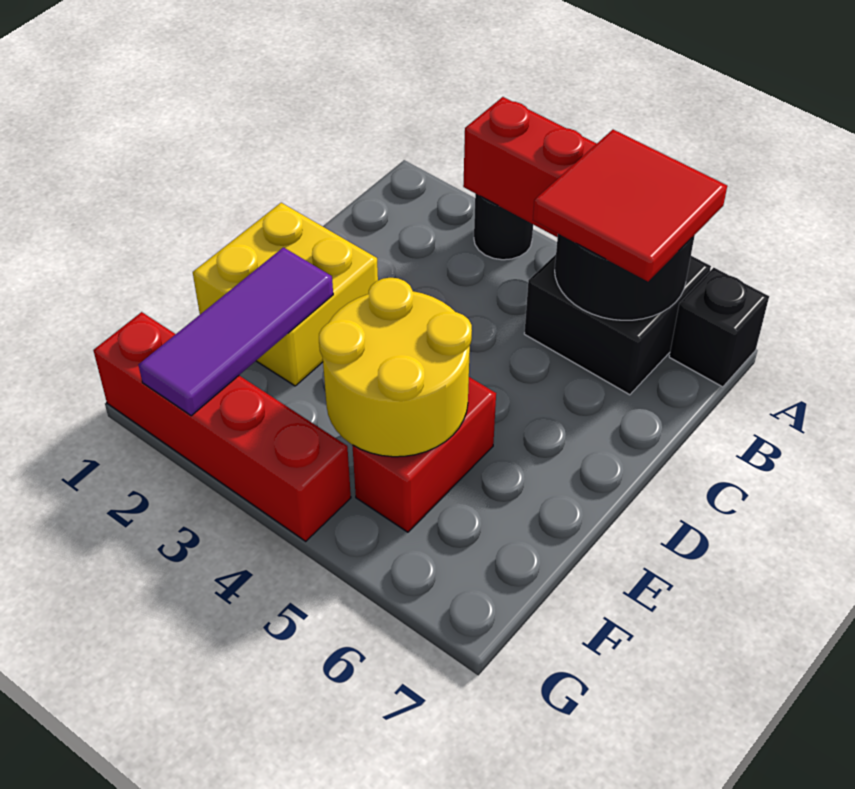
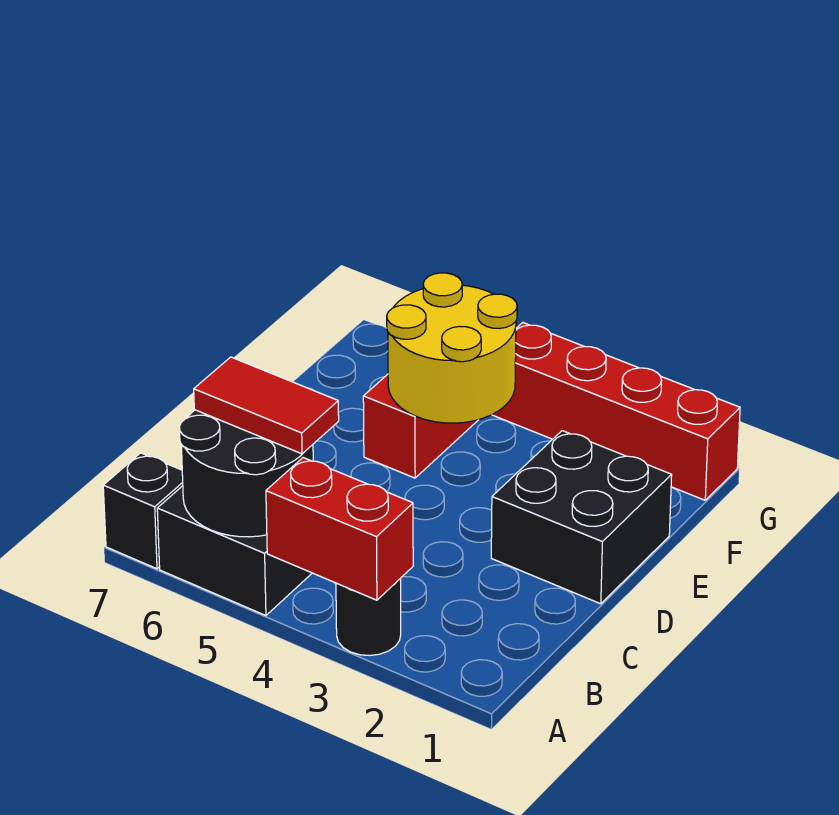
red tile A5:B6 level 3 -> red tile B5:B6 level 3
yellow brick D1:E2 level 1 -> black brick D1:E2 level 1
purple tile E2:G2 level 2 -> none

